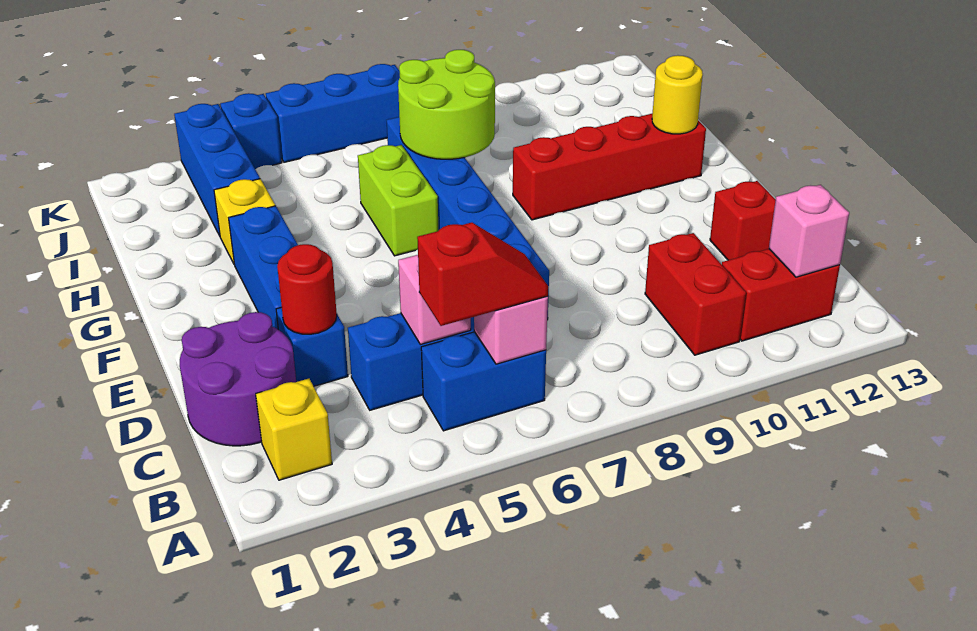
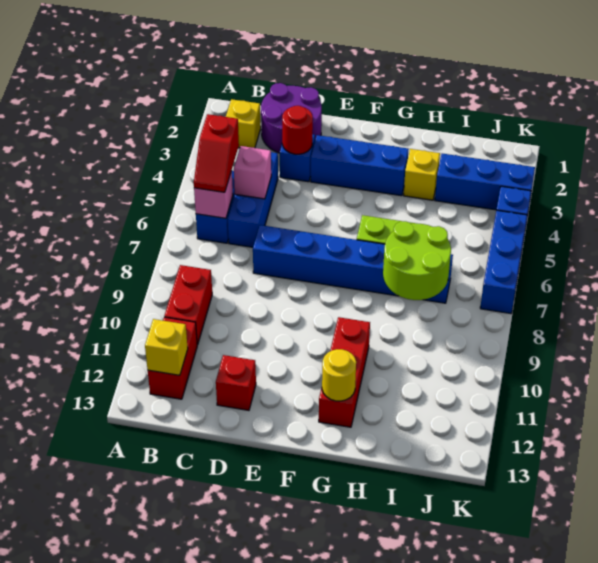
red brick B10:C10 level 1 -> red brick B9:B10 level 1
pink brick B12 level 2 -> yellow brick B12 level 2
red brick G9:G12 level 1 -> red brick G10:G12 level 1

